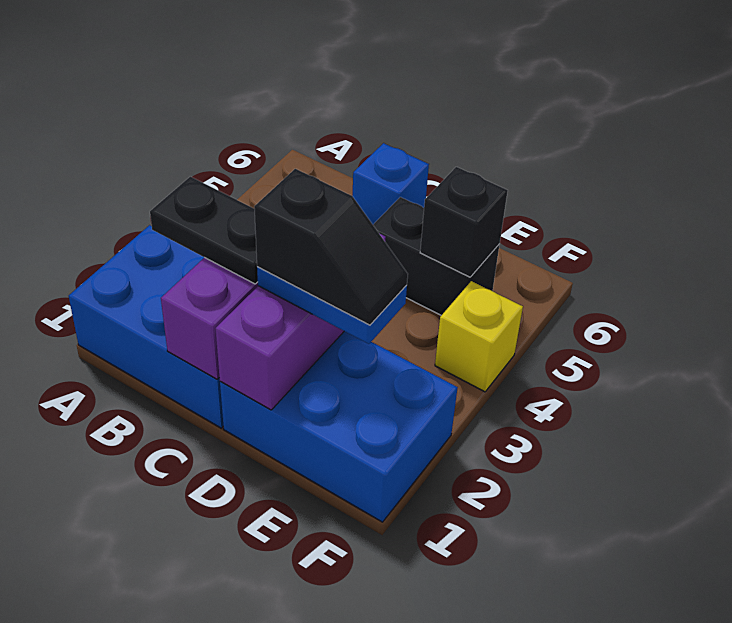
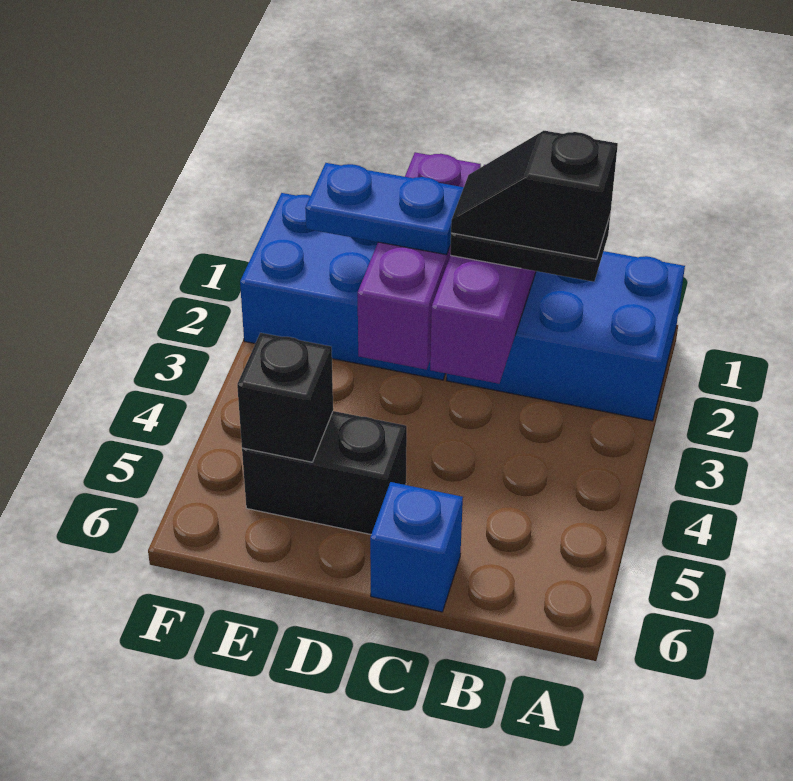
black slope D2:E2 level 4 top D -> black slope B2:C2 level 4 top B
yellow brick F4 level 1 -> none

